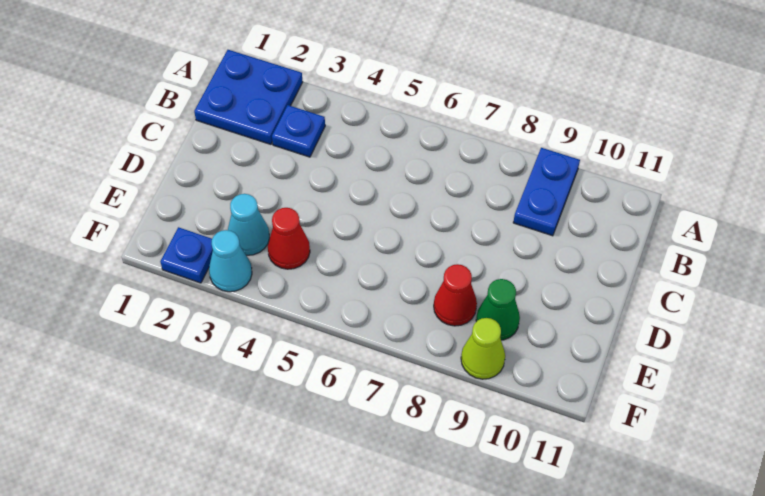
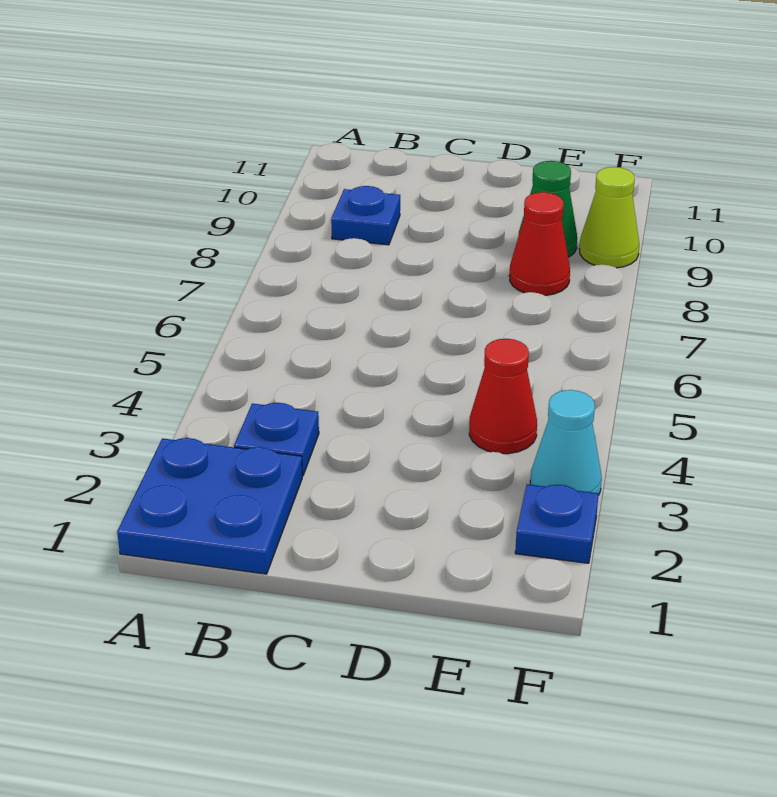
blue plate A9:B9 level 1 -> blue plate B9 level 1
cyan cone E3 level 1 -> none

